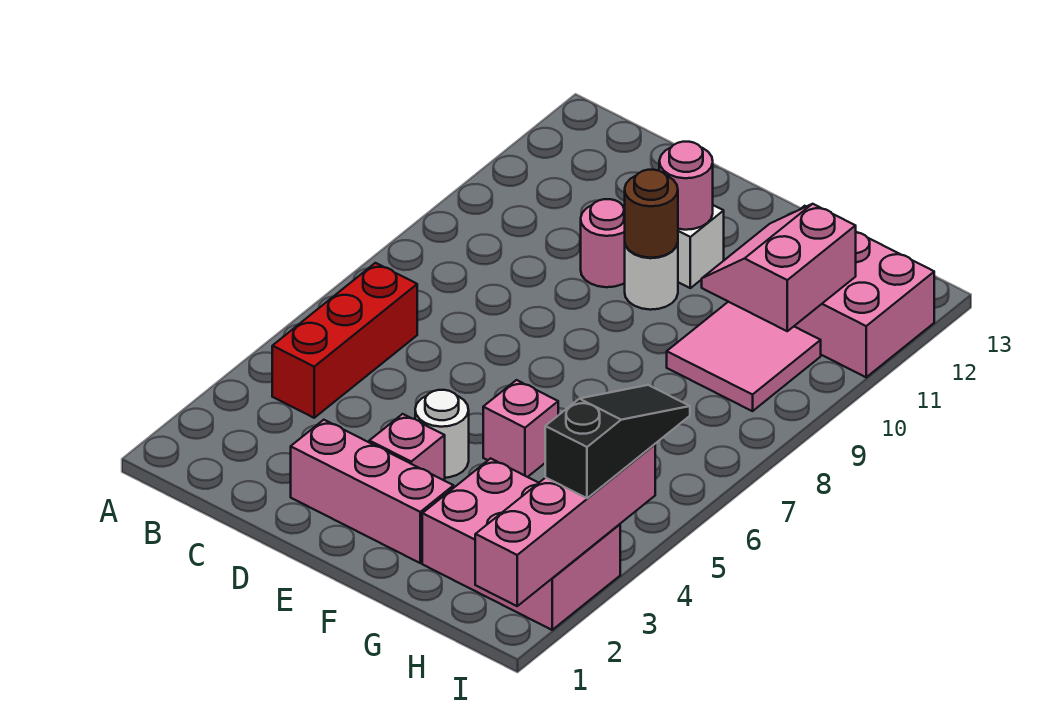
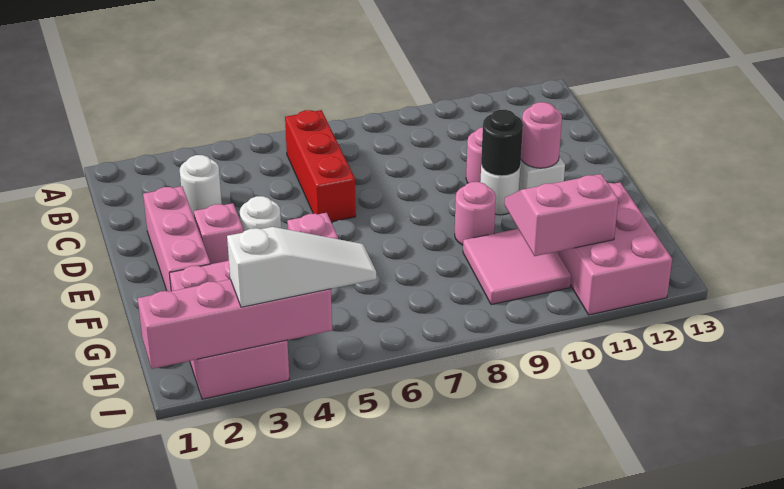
red brick B4:B6 level 1 -> red brick B6:D6 level 1
none -> white round brick C3 level 1
brown round brick E10 level 2 -> black round brick E10 level 2
none -> pink round brick F9 level 1
black slope I3:I5 level 3 top 3 -> white slope I3:I5 level 3 top 3

